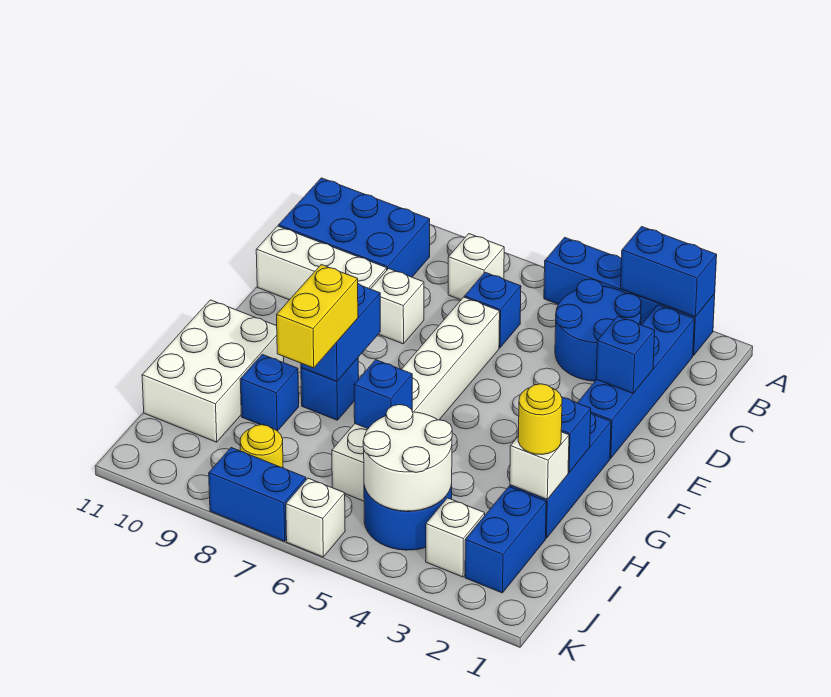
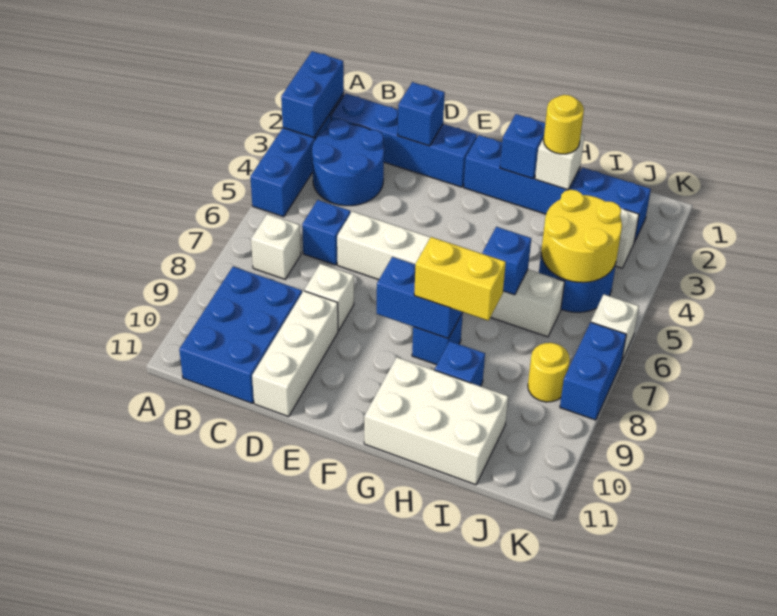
white round brick I4:J5 level 2 -> yellow round brick I4:J5 level 2

